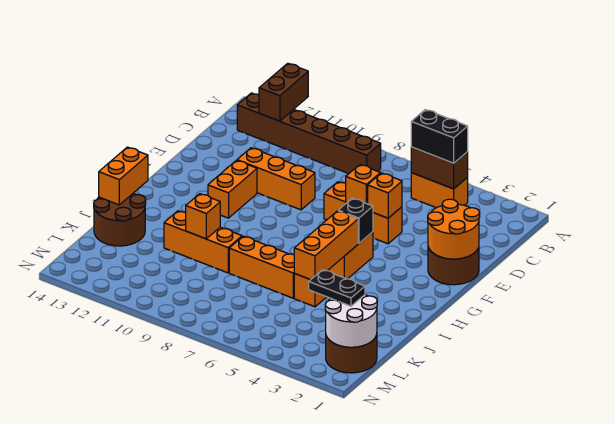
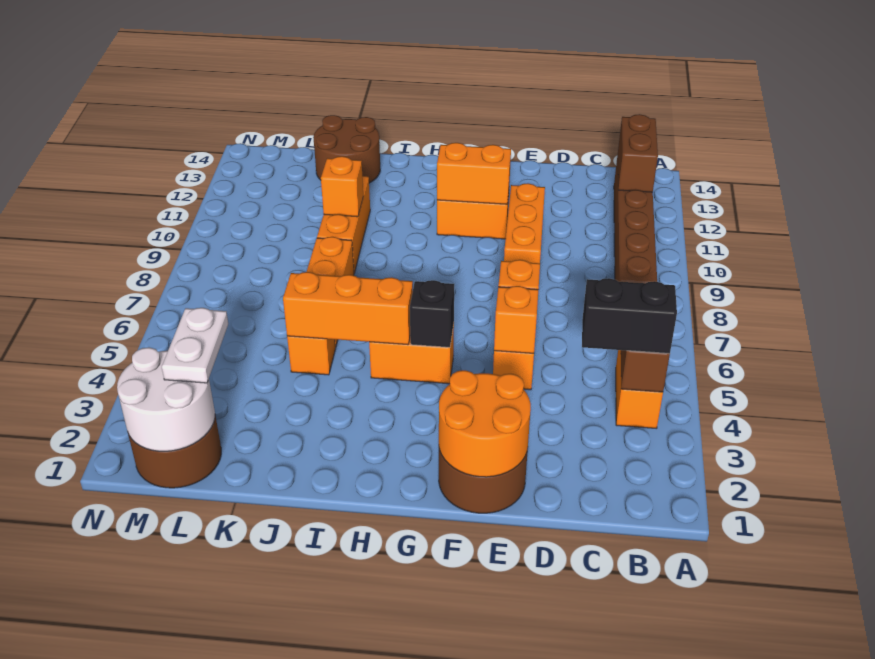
brown brick A12:B12 level 2 -> brown brick B12:B13 level 2
black brick B4:B5 level 3 -> black brick B4:C4 level 3
orange brick I14:J14 level 2 -> orange brick F11:G11 level 2
black plate L2:L3 level 3 -> white plate L2:L3 level 3

